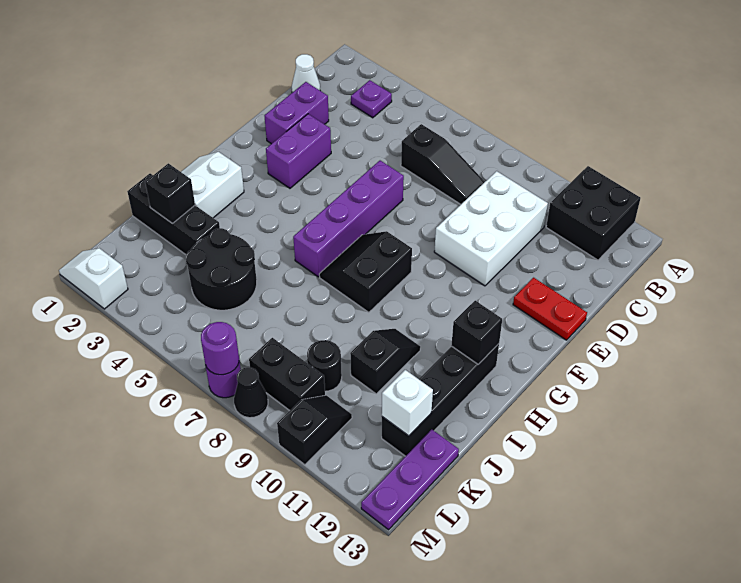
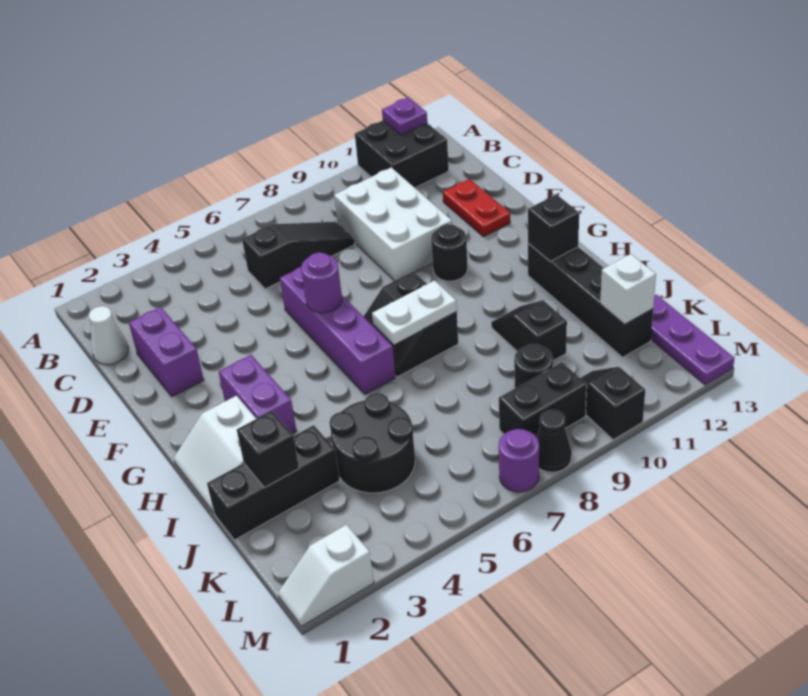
purple plate B3 level 1 -> purple plate A12 level 2
purple brick E3:F3 level 1 -> purple brick G3:H3 level 1
red plate E12:E13 level 1 -> red plate D12:E12 level 1
none -> black round brick F10 level 1
none -> white plate H7:H8 level 2
purple round brick M7 level 2 -> purple round brick F6 level 2

